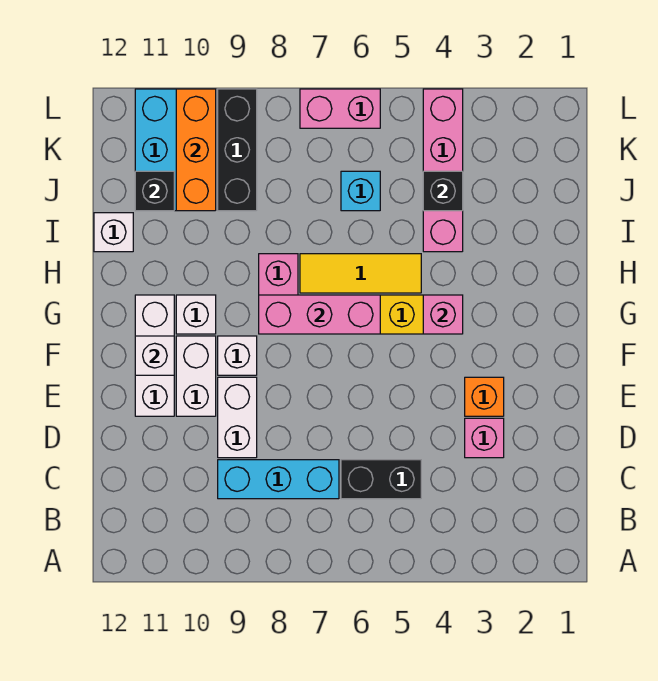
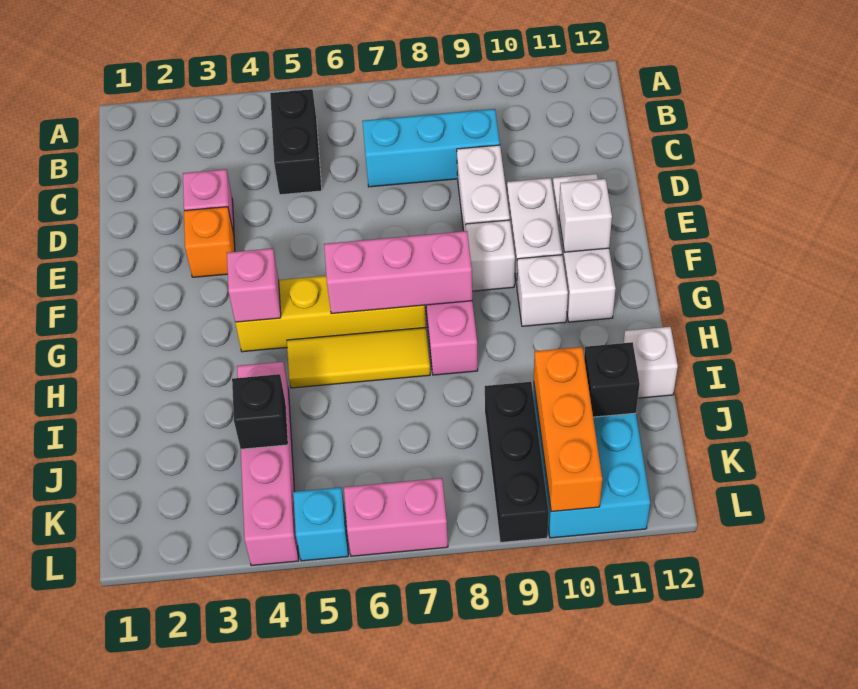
black brick C5:C6 level 1 -> black brick B5:C5 level 1
cyan brick J6 level 1 -> cyan brick L5 level 1

